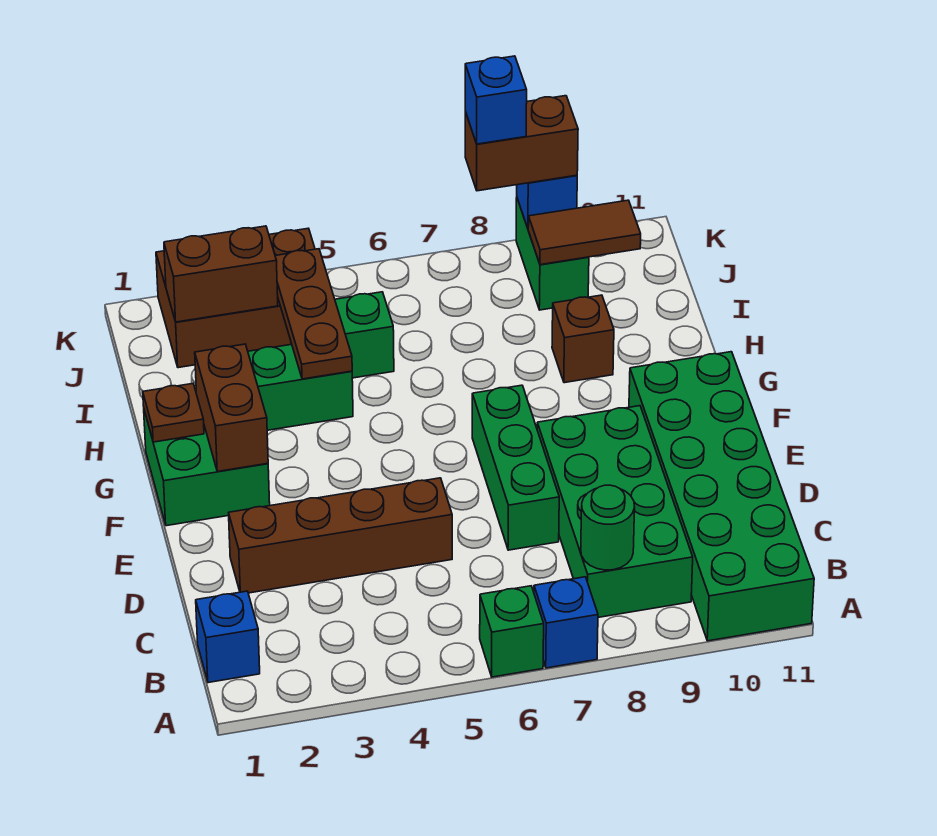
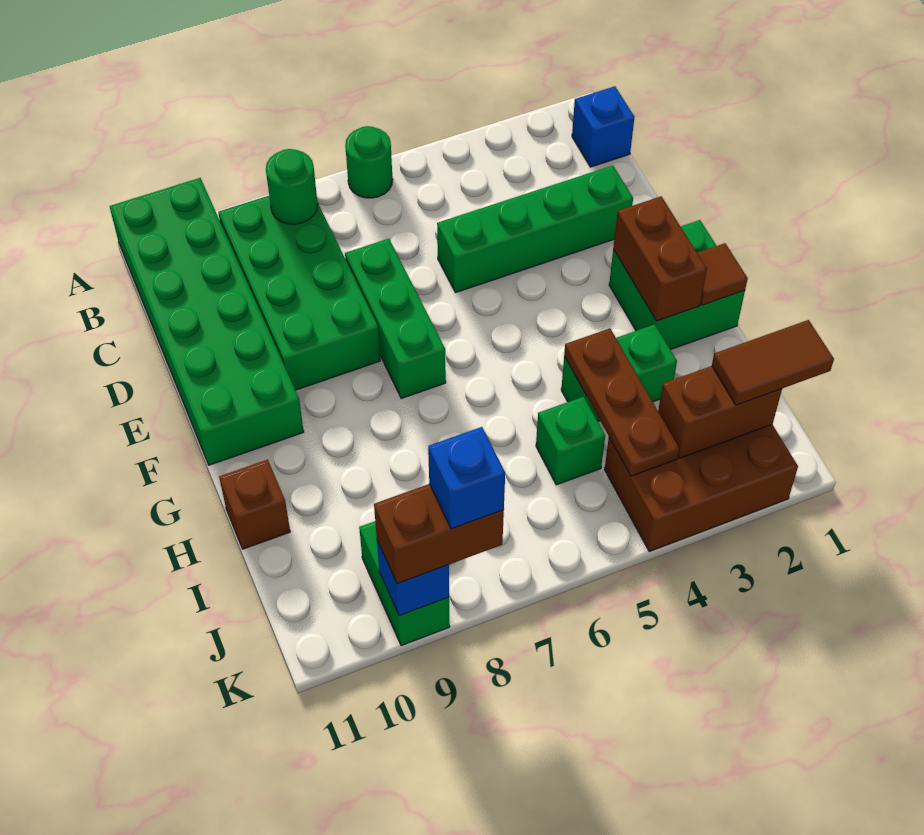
green brick A6 level 1 -> green round brick A6 level 1
blue brick A7 level 1 -> none
brown brick D2:D5 level 1 -> green brick D2:D5 level 1
brown plate G1 level 2 -> brown tile G1 level 2
brown brick H9 level 1 -> brown brick H11 level 1
brown tile J9:J10 level 2 -> brown tile J1:J2 level 3

